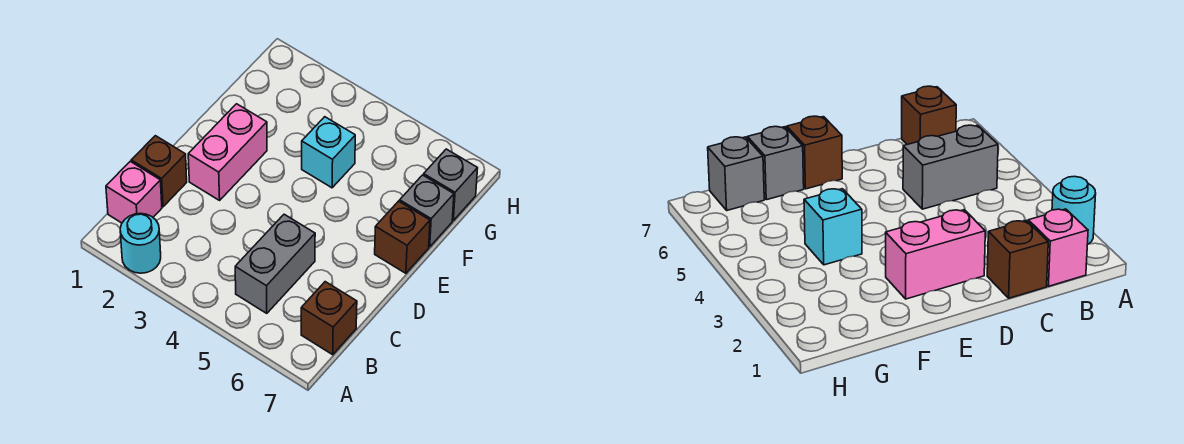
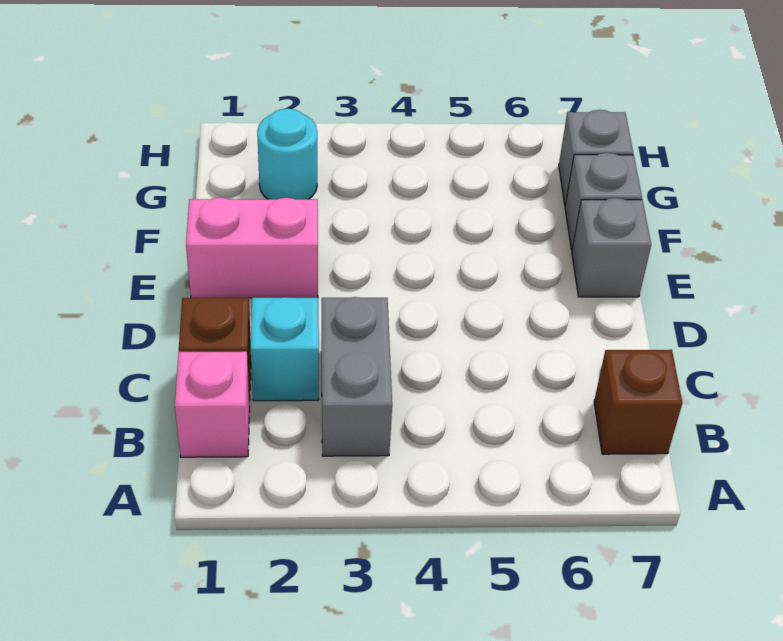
cyan round brick A2 level 1 -> cyan round brick G2 level 1
grey brick B5:C5 level 1 -> grey brick B3:C3 level 1
pink brick D2:E2 level 1 -> pink brick E1:E2 level 1
brown brick E7 level 1 -> grey brick E7 level 1
cyan brick F4 level 1 -> cyan brick C2 level 1

